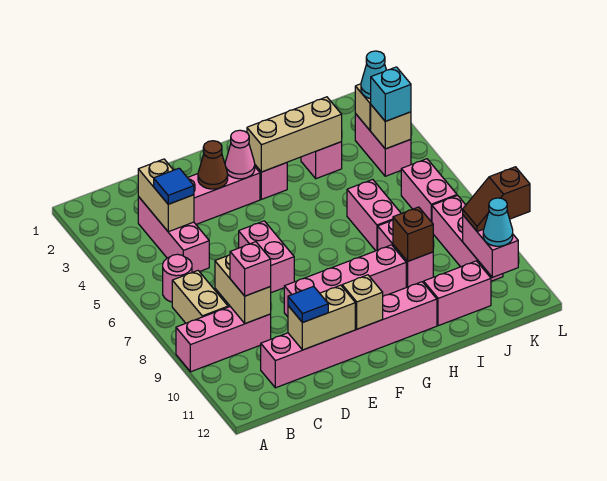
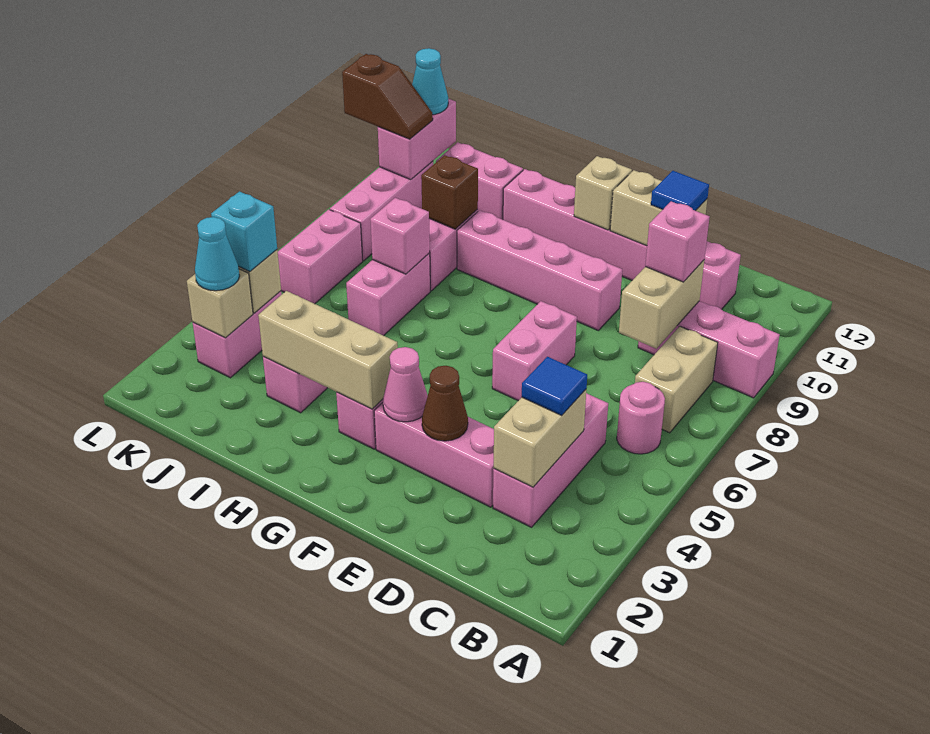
none -> pink brick I7 level 2

